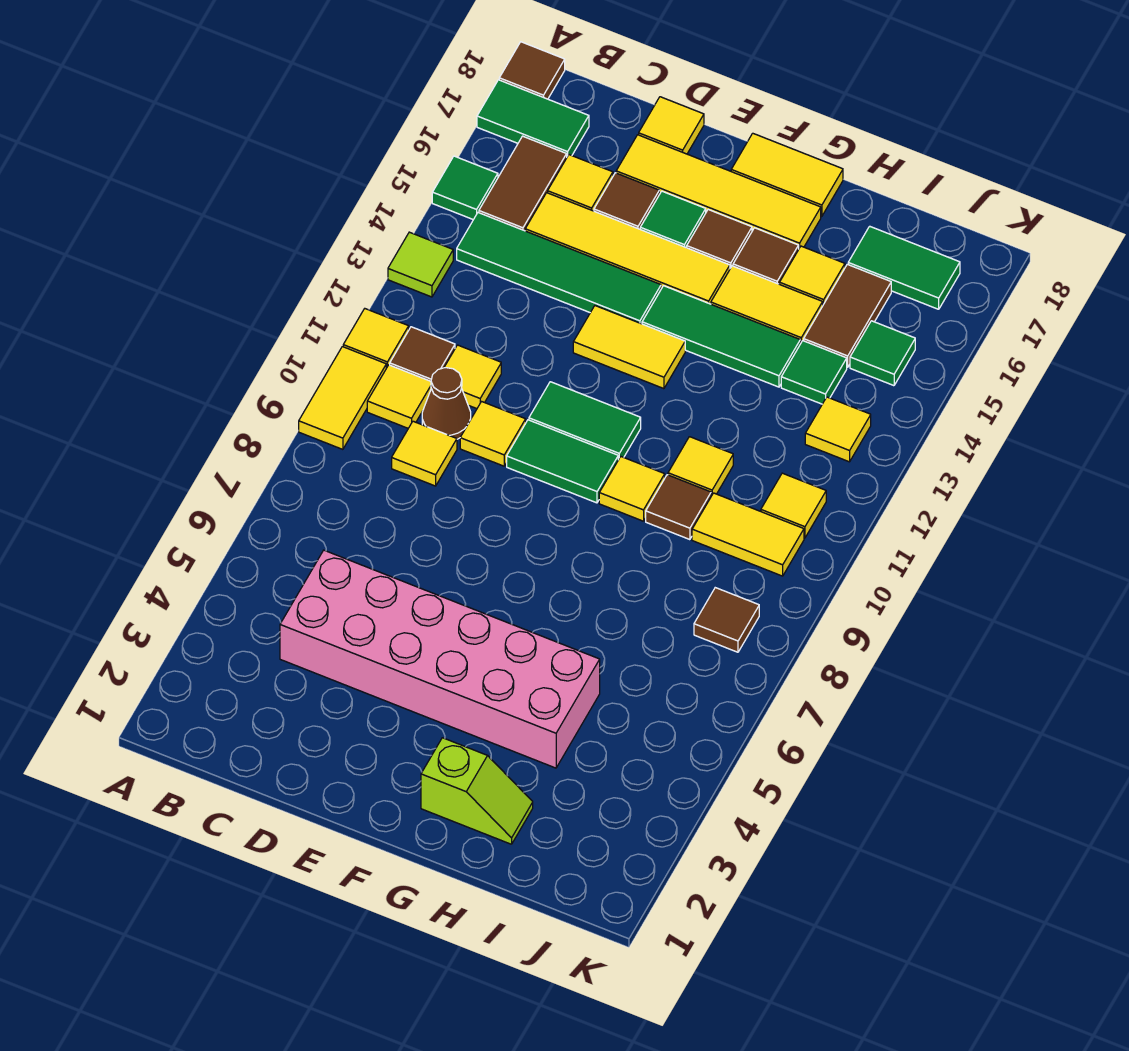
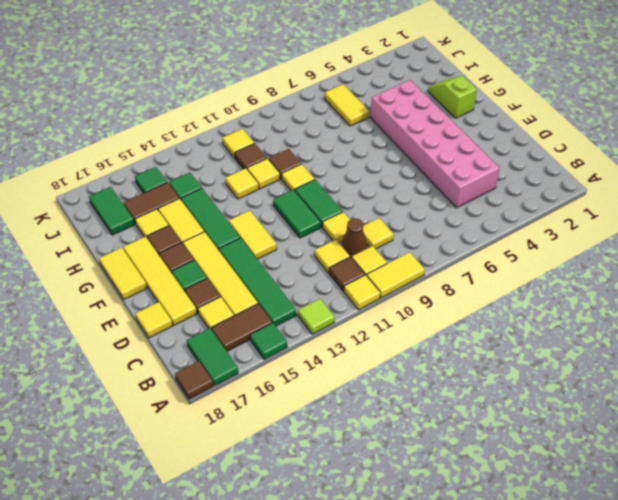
yellow tile I10:J10 level 1 -> yellow tile I6:J6 level 1
brown tile J8 level 1 -> brown tile I11 level 1
yellow tile J13 level 1 -> yellow tile H12 level 1

